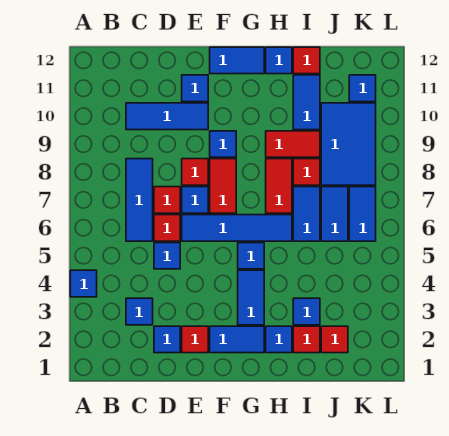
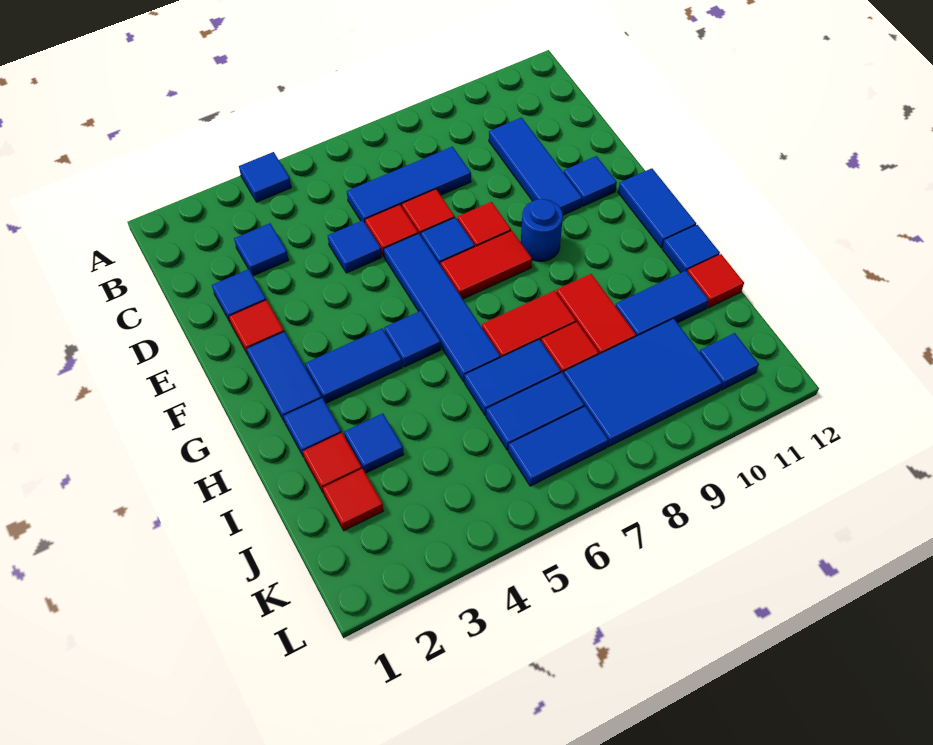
blue tile F9 level 1 -> blue round brick F9 level 1

